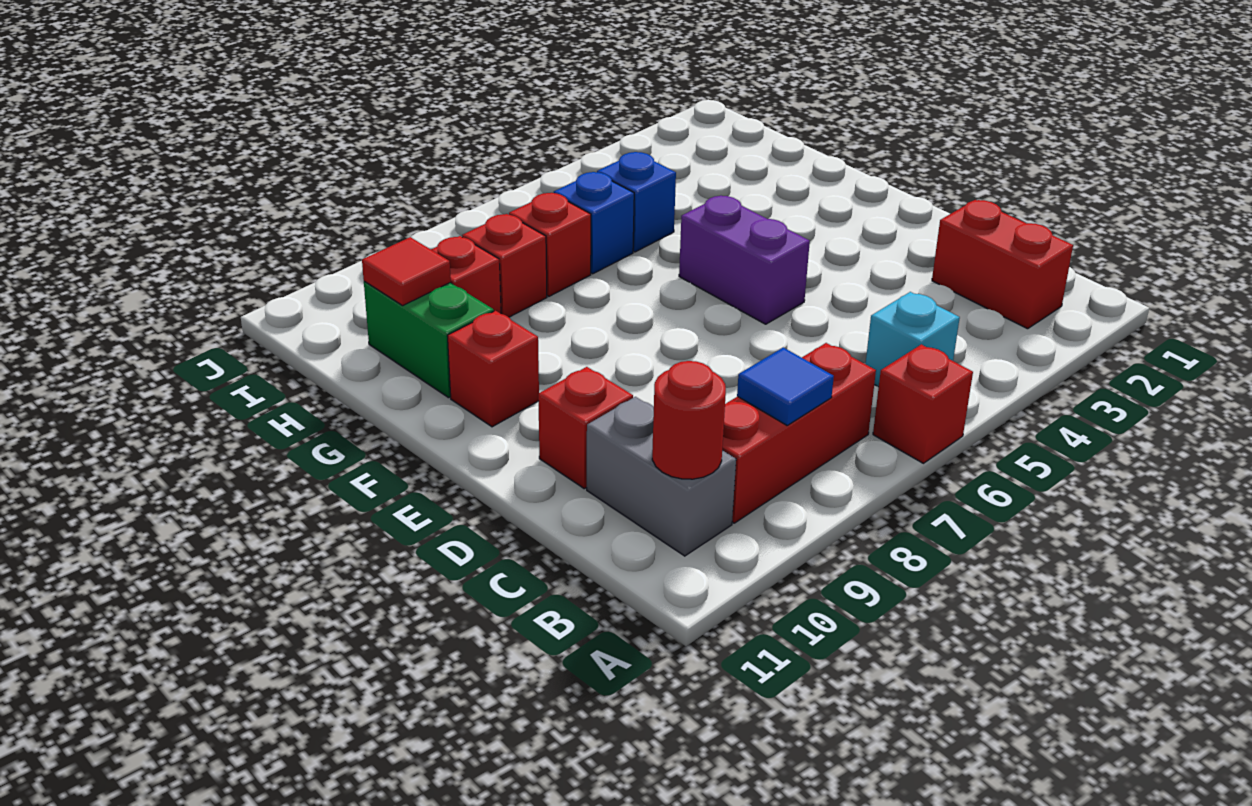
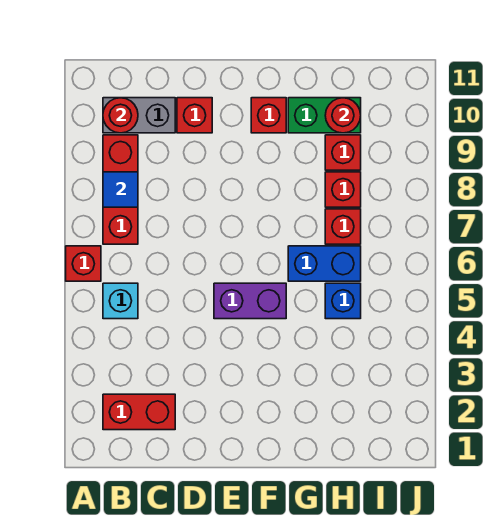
blue brick H6 level 1 -> blue brick G6:H6 level 1
red tile H10 level 2 -> red round brick H10 level 2

